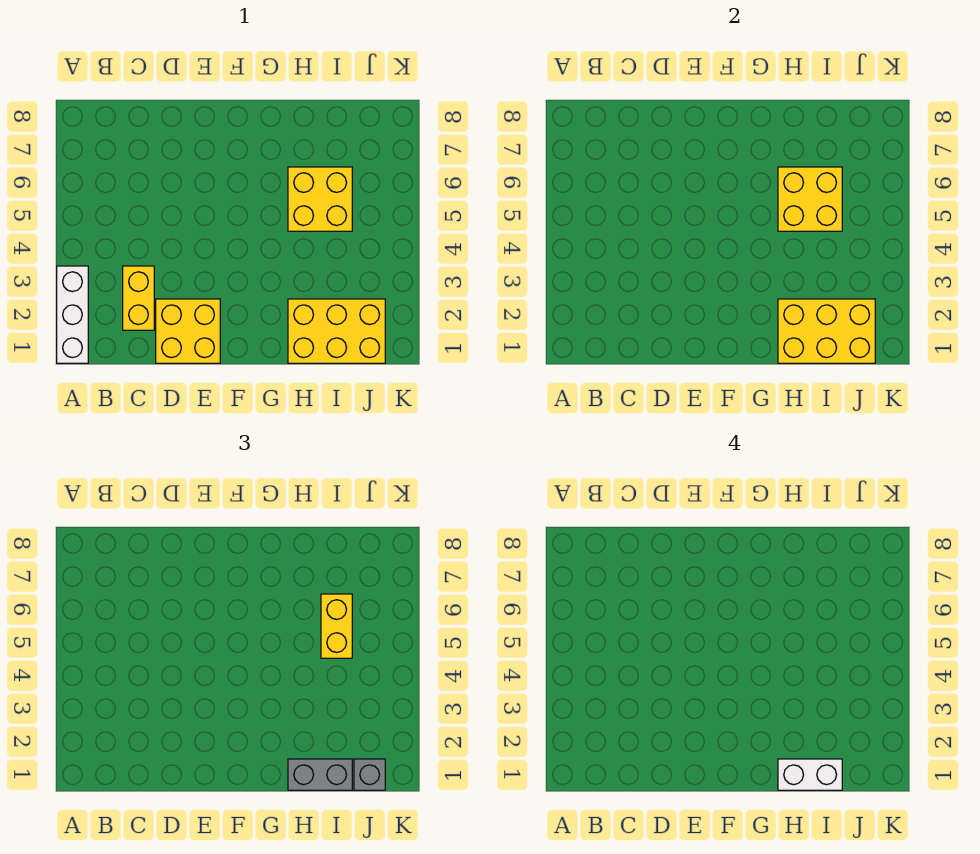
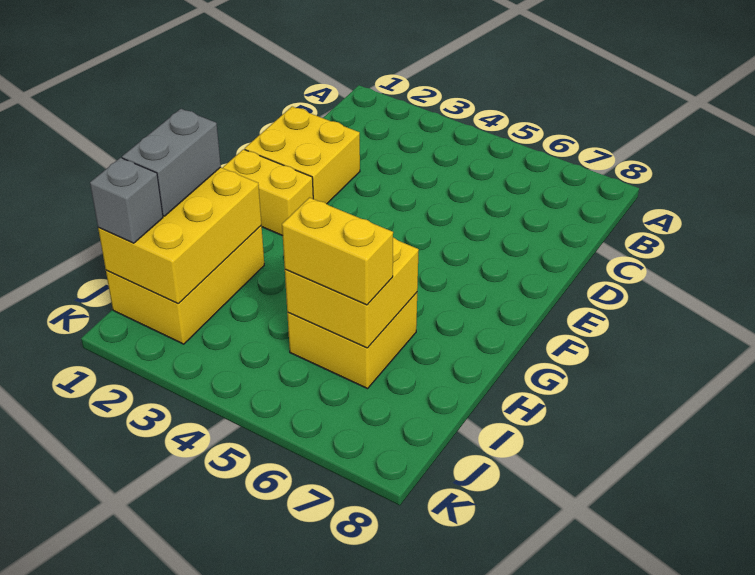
white brick A1:A3 level 1 -> none
yellow brick C2:C3 level 1 -> yellow brick F1:F2 level 1
white brick H1:I1 level 4 -> none

